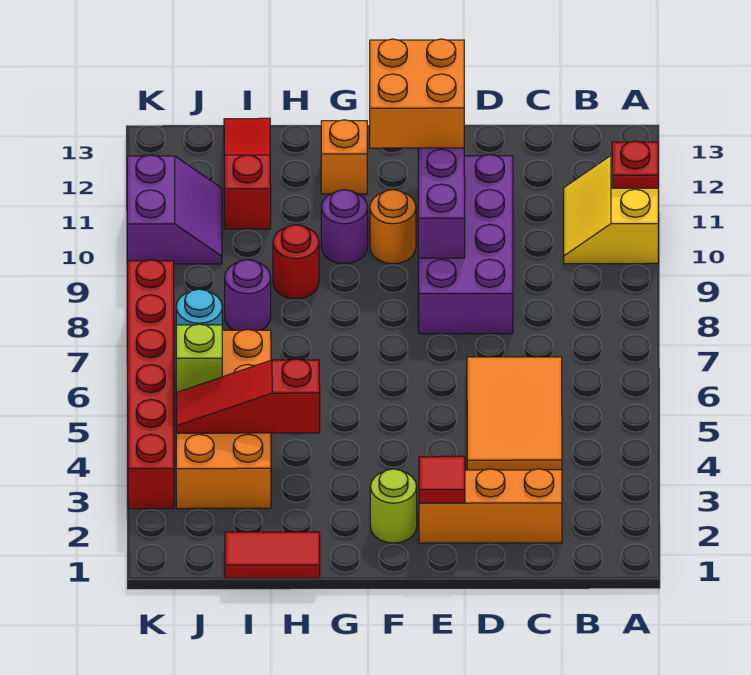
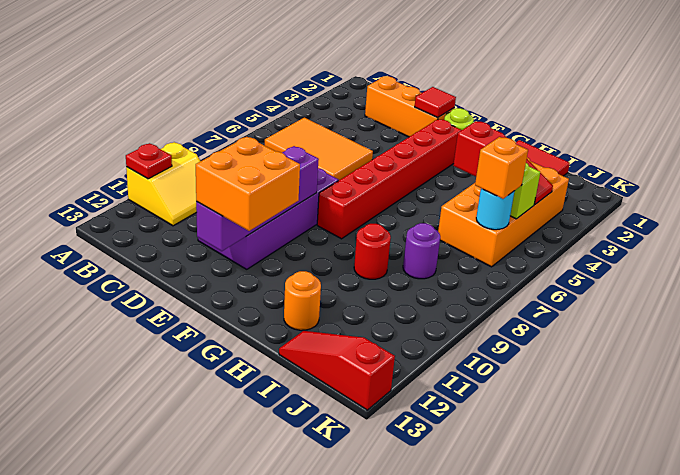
orange tile C4:D6 level 1 -> orange tile B5:D6 level 1
orange round brick F10 level 1 -> orange round brick H12 level 1
purple round brick G10 level 1 -> none
orange brick G12 level 1 -> orange brick J6 level 3
red slope I11:I13 level 1 top 11 -> red slope I13:K13 level 1 top K
purple slope J10:K11 level 1 top K -> none
red brick K3:K8 level 1 -> red brick F3:F8 level 1

